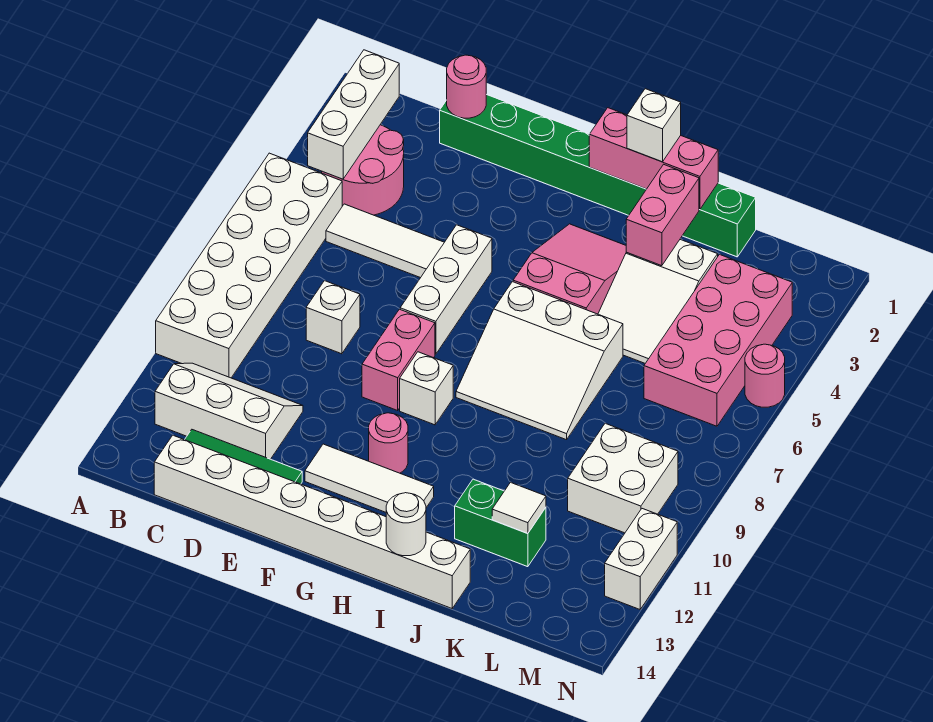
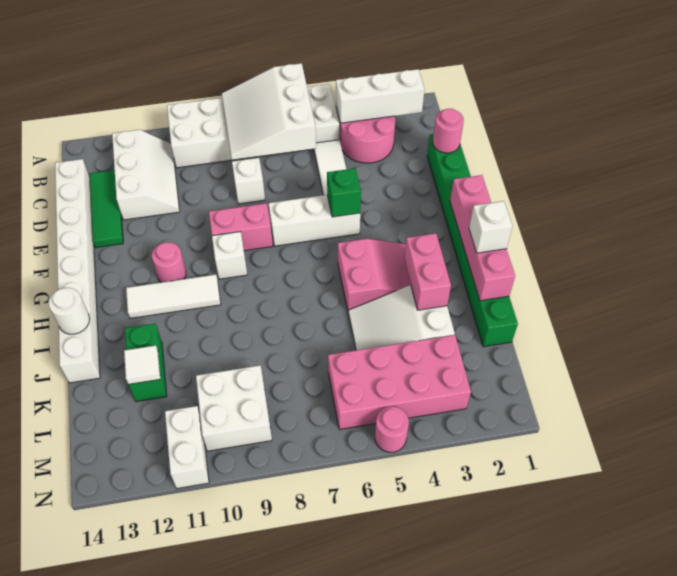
none -> green brick F5 level 2
white tile F12:H12 level 1 -> white tile H10:H12 level 1
pink brick H1:J1 level 2 -> pink brick G1:J1 level 2
white slope H6:J8 level 1 top 6 -> white slope A6:C8 level 2 top 6
pink brick J2:J3 level 2 -> pink brick I3:J3 level 2
white brick N11:N12 level 1 -> white brick M11:N11 level 1

